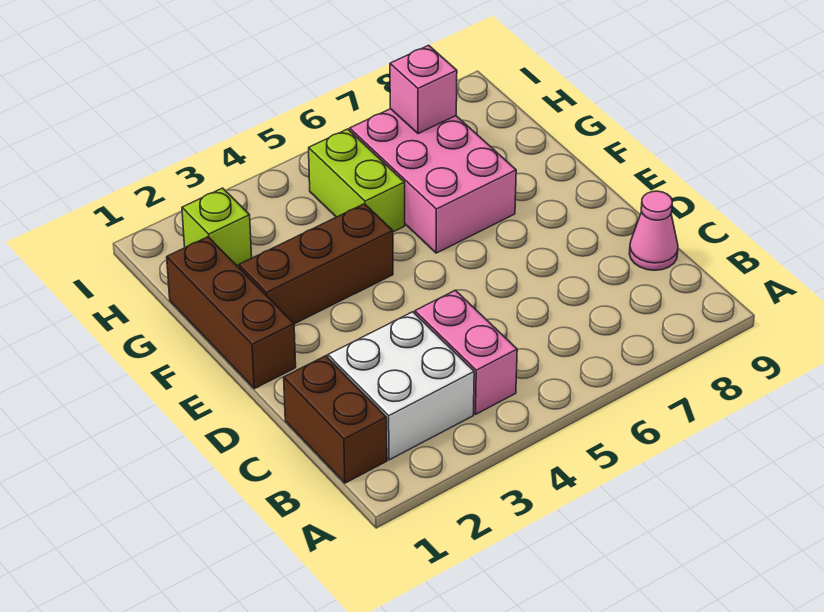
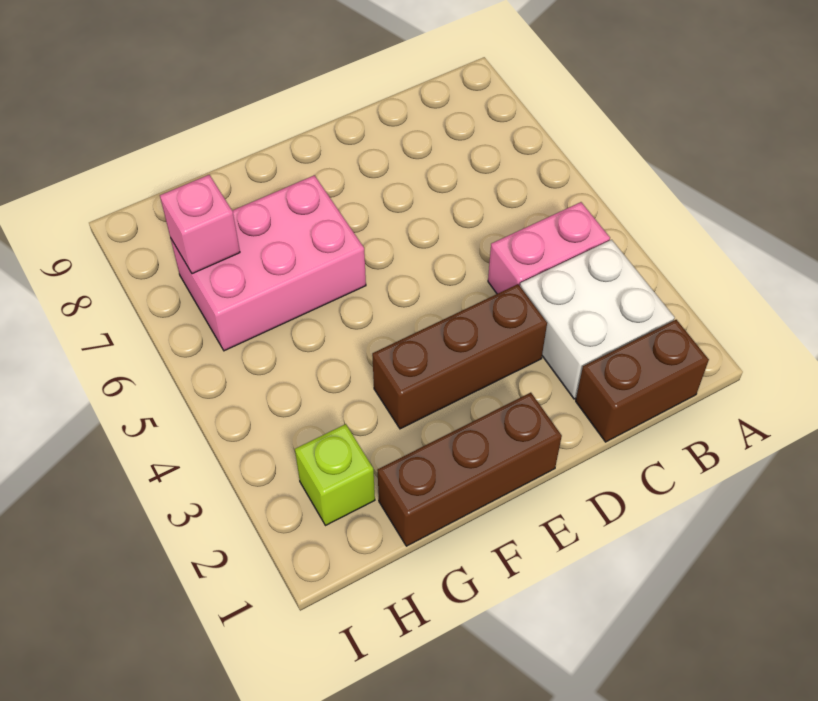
pink cone C9 level 1 -> none
brown brick F2:F4 level 1 -> brown brick D3:F3 level 1
lime brick G5:H5 level 1 -> none

